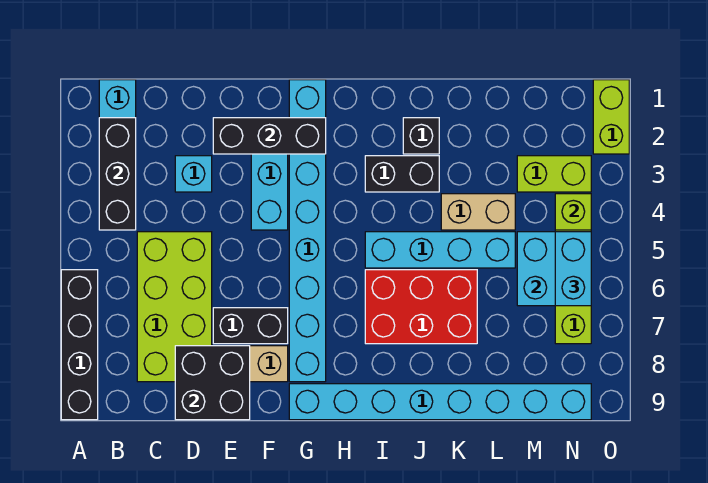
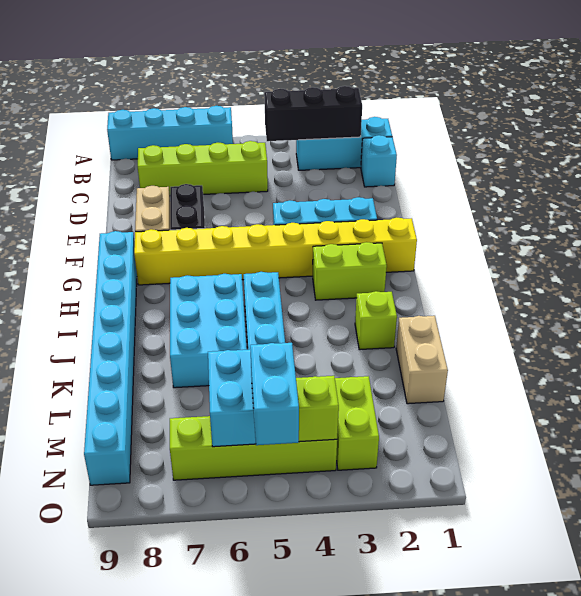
black brick A6:A9 level 1 -> cyan brick A6:A9 level 1
lime brick C5:D8 level 1 -> lime brick C5:C8 level 1
cyan brick D3 level 1 -> cyan brick C1 level 1
black brick D8:E9 level 2 -> none
black brick E2:G2 level 2 -> none
cyan brick G1:G8 level 1 -> yellow brick G1:G8 level 1
black brick I3:J3 level 1 -> none
red brick I6:K7 level 1 -> cyan brick I6:K7 level 1
black brick J2 level 1 -> lime brick J2 level 1
tan brick K4:L4 level 1 -> tan brick K1:L1 level 1
cyan brick N5:N6 level 3 -> cyan brick N5:O5 level 3
lime brick O1:O2 level 1 -> lime brick H2:H3 level 1

